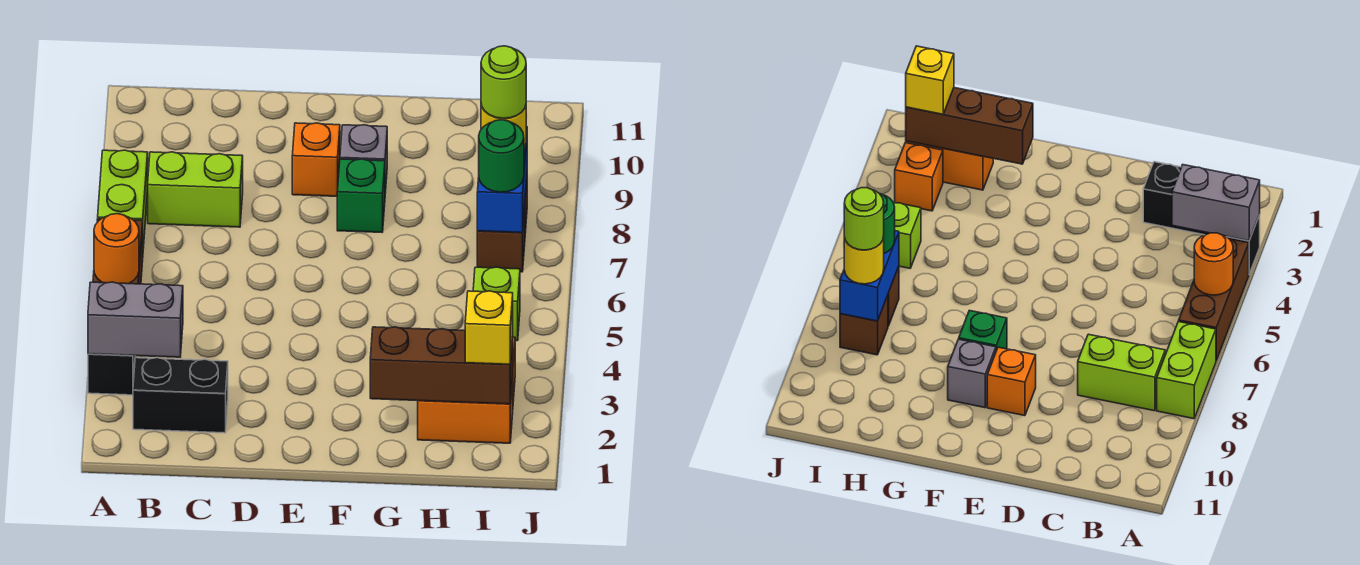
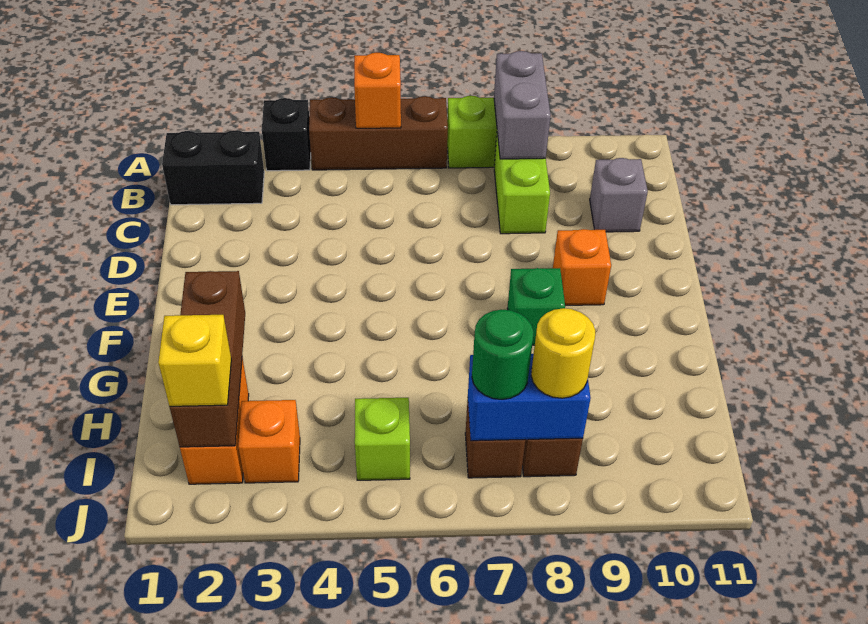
grey brick A3:B3 level 2 -> grey brick A8:B8 level 2
orange round brick A5 level 2 -> orange brick A5 level 2
black brick B2:C2 level 1 -> black brick B1:B2 level 1
grey brick F9 level 1 -> grey brick C10 level 1
lime round brick I8 level 4 -> none

